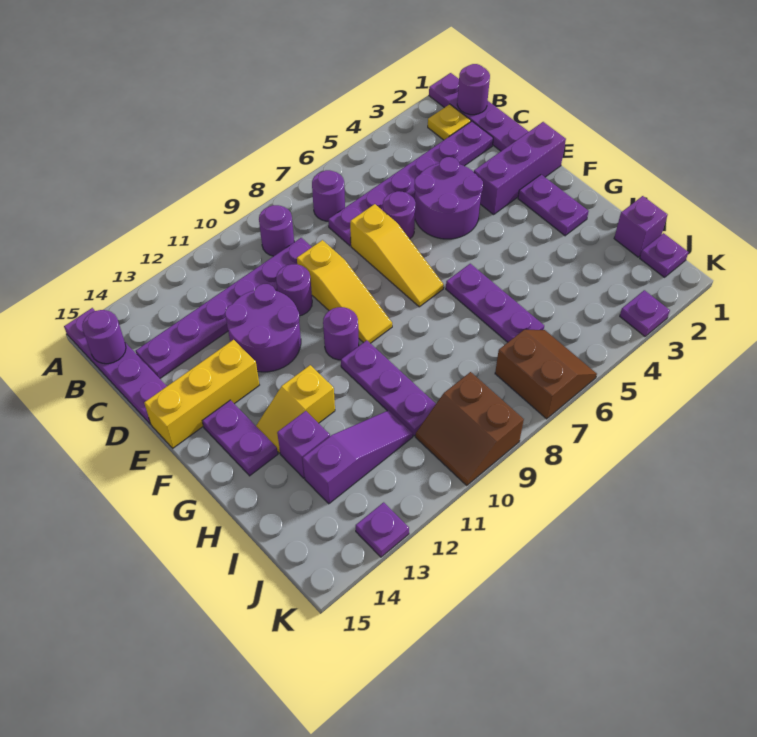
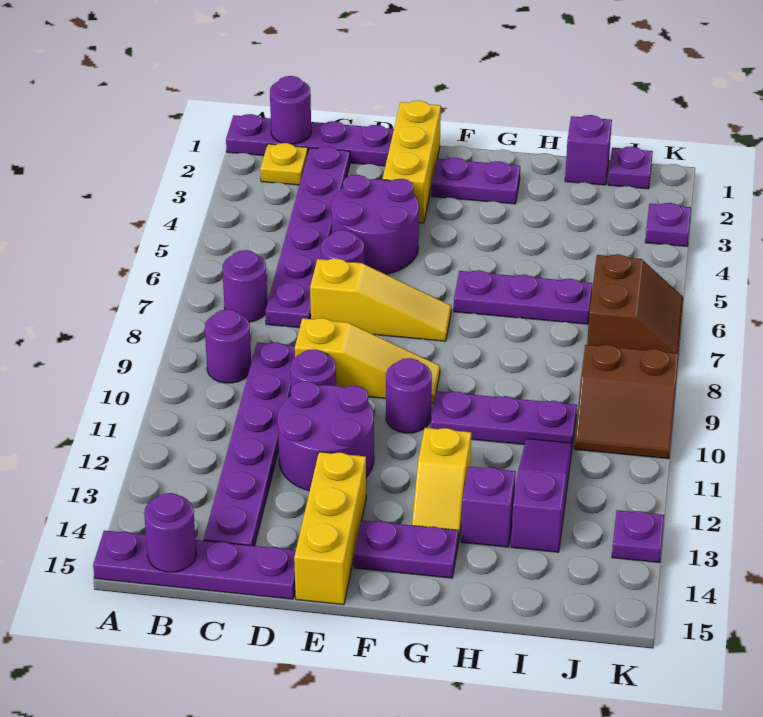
purple brick E1:E3 level 1 -> yellow brick E1:E3 level 1
brown slope J6:K7 level 1 top 7 -> brown slope J6:K7 level 1 top J

